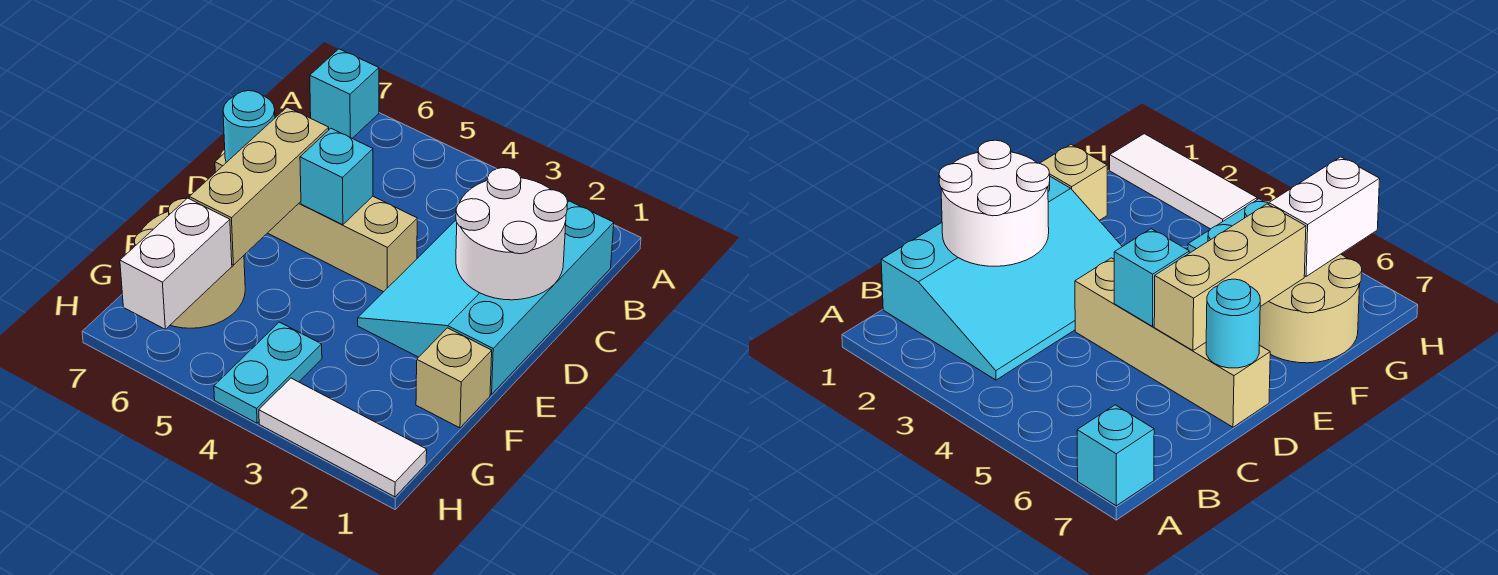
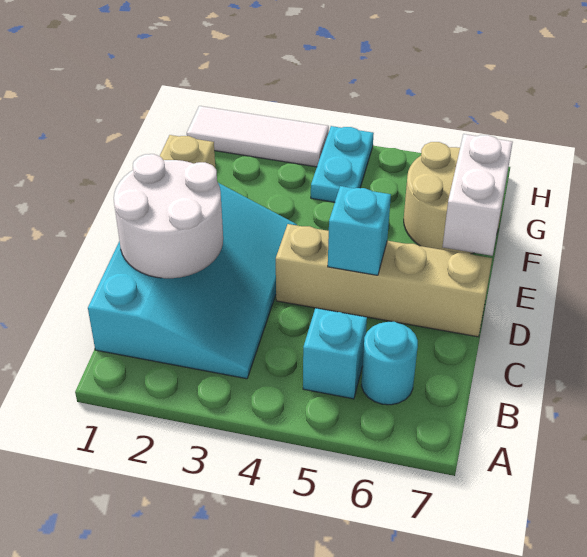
cyan brick A7 level 1 -> cyan brick B5 level 1
tan brick D6:F6 level 2 -> none
cyan round brick D7 level 2 -> cyan round brick B6 level 1
white brick G6:H6 level 2 -> white brick E7:F7 level 2

